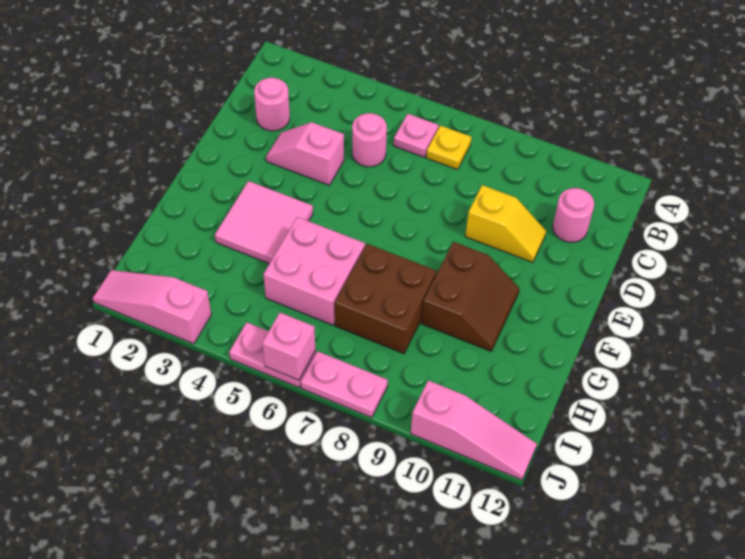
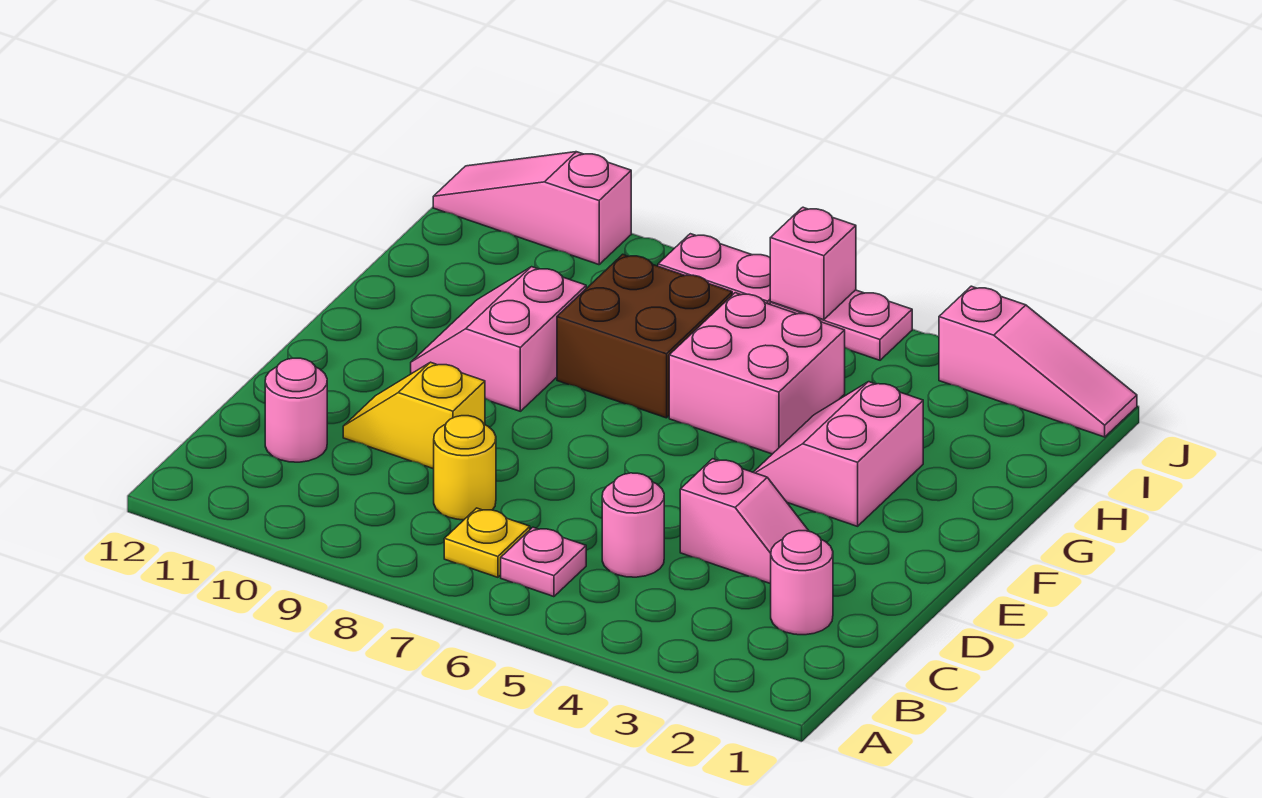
none -> yellow round brick C8 level 1
pink tile F3:G4 level 1 -> pink slope F3:G4 level 1 top 3
brown slope F9:G10 level 1 top 9 -> pink slope F9:G10 level 1 top 9

